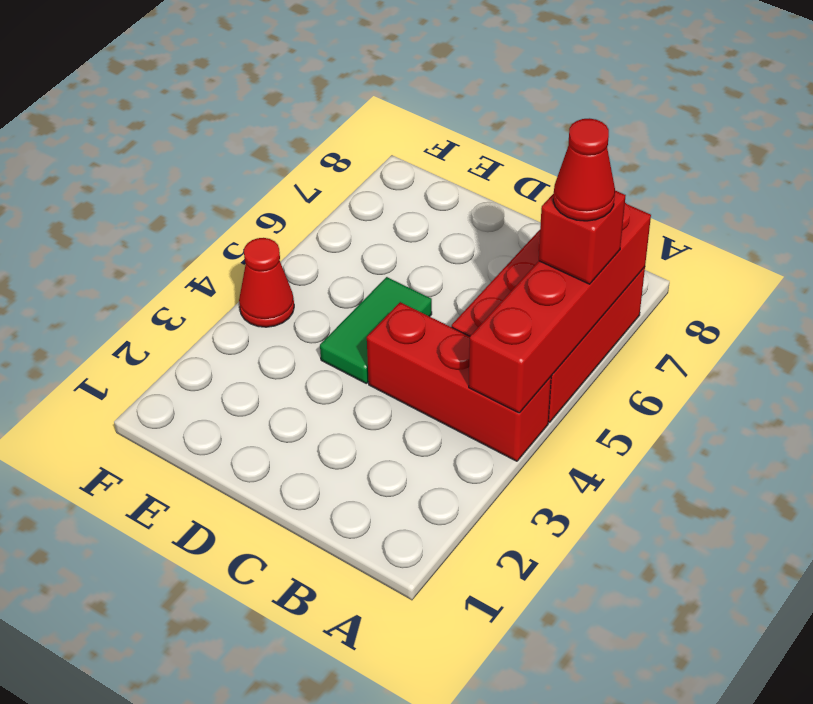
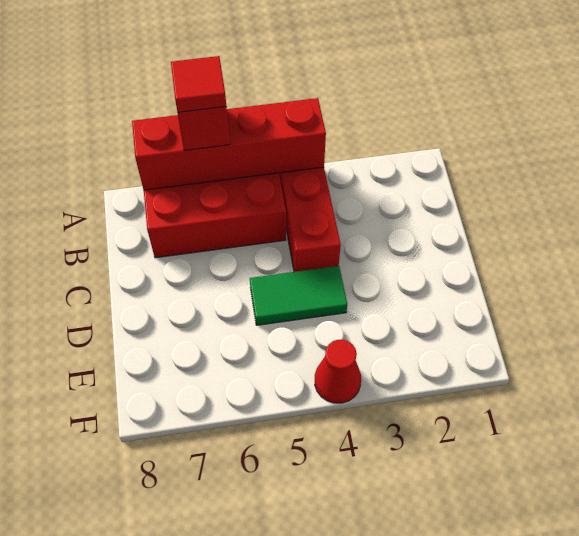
red cone A6 level 4 -> red tile A6 level 4

